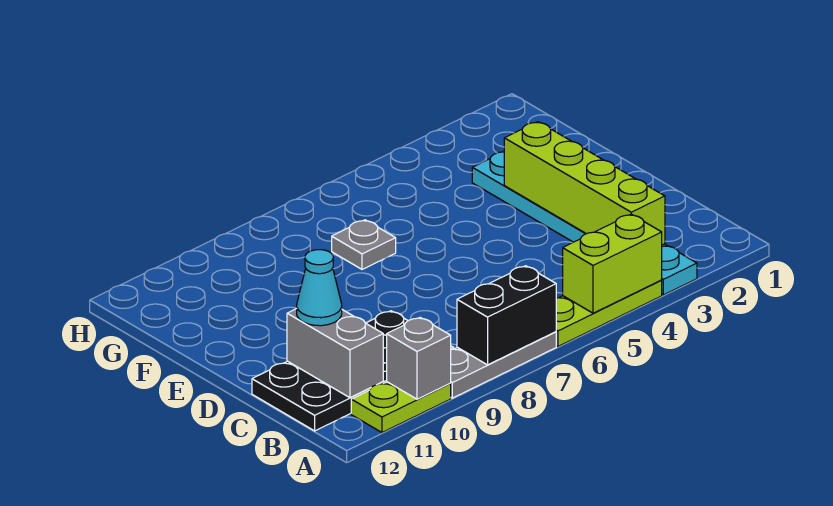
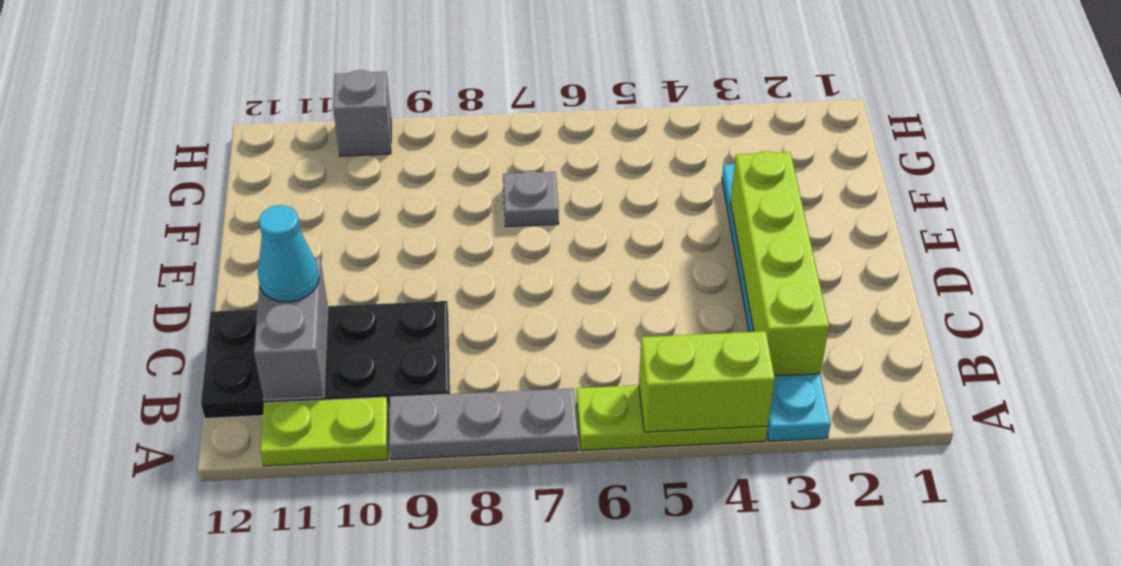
black brick A7:A8 level 2 -> none
grey brick A10 level 2 -> grey brick H10 level 1

